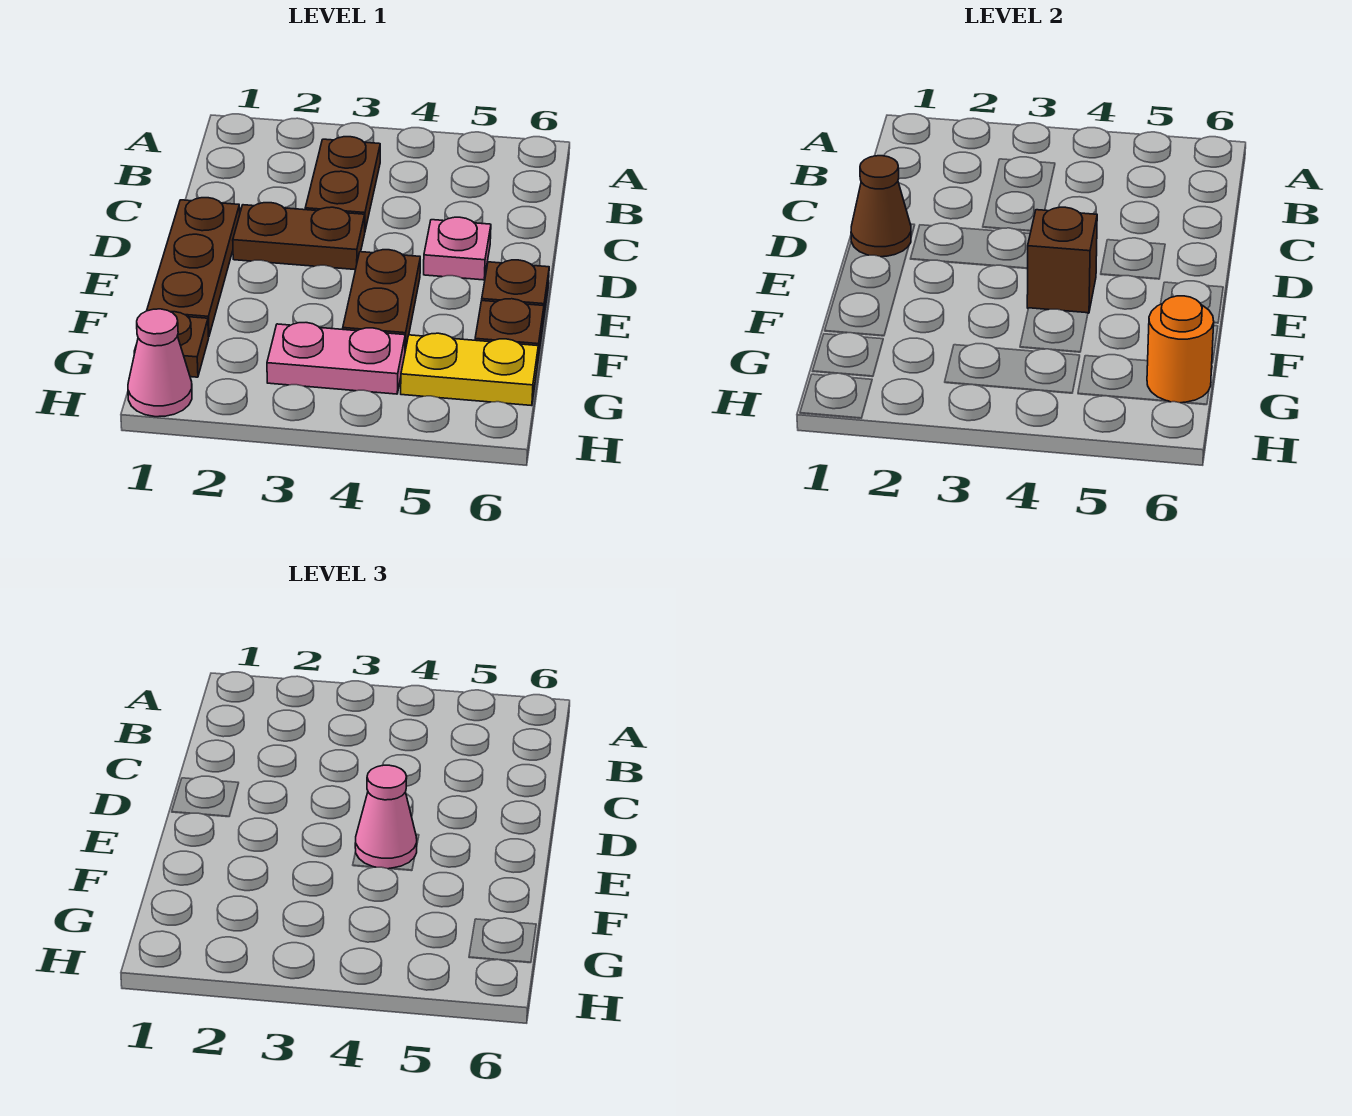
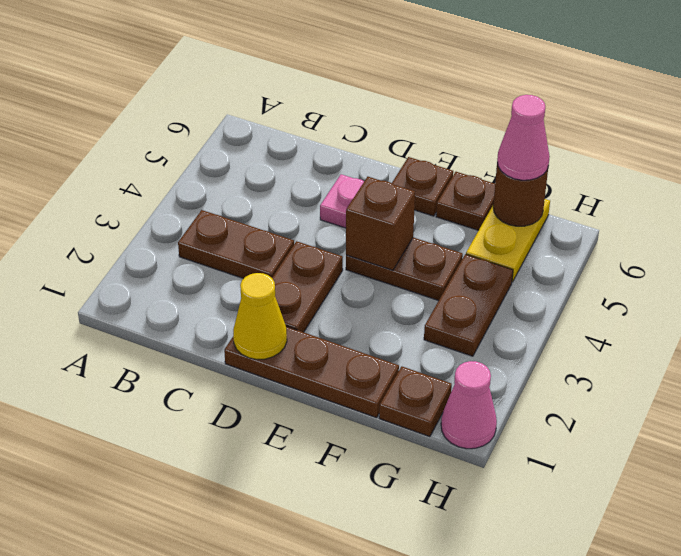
brown cone D1 level 2 -> yellow cone D1 level 2
pink cone E4 level 3 -> pink cone G6 level 3
pink plate G3:G4 level 1 -> brown plate G3:G4 level 1
orange round brick G6 level 2 -> brown round brick G6 level 2

